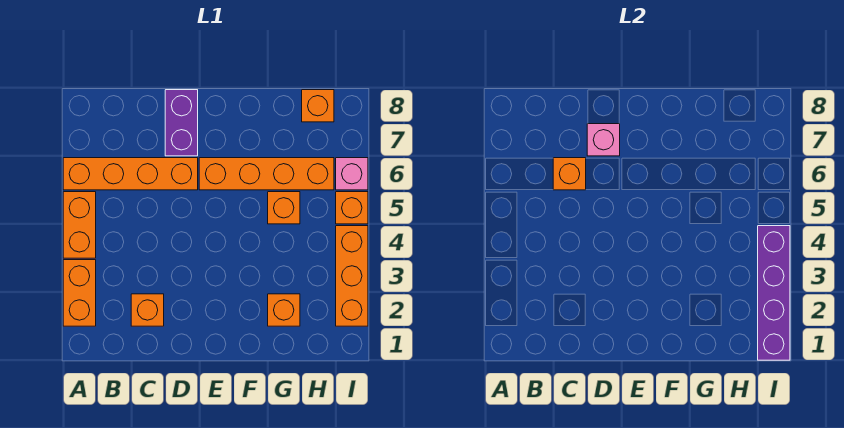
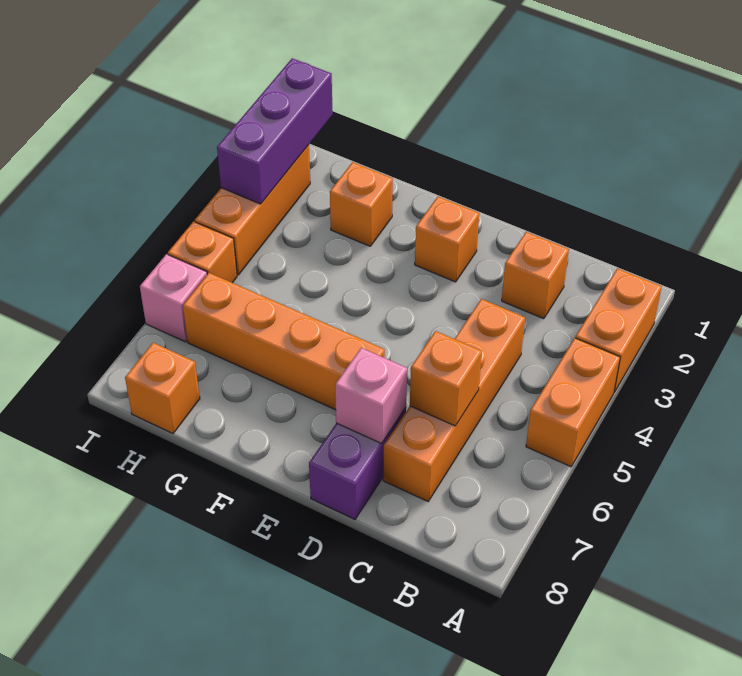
orange brick A6:D6 level 1 -> orange brick C4:C7 level 1
orange brick G5 level 1 -> orange brick E2 level 1
purple brick I1:I4 level 2 -> purple brick I1:I3 level 2

